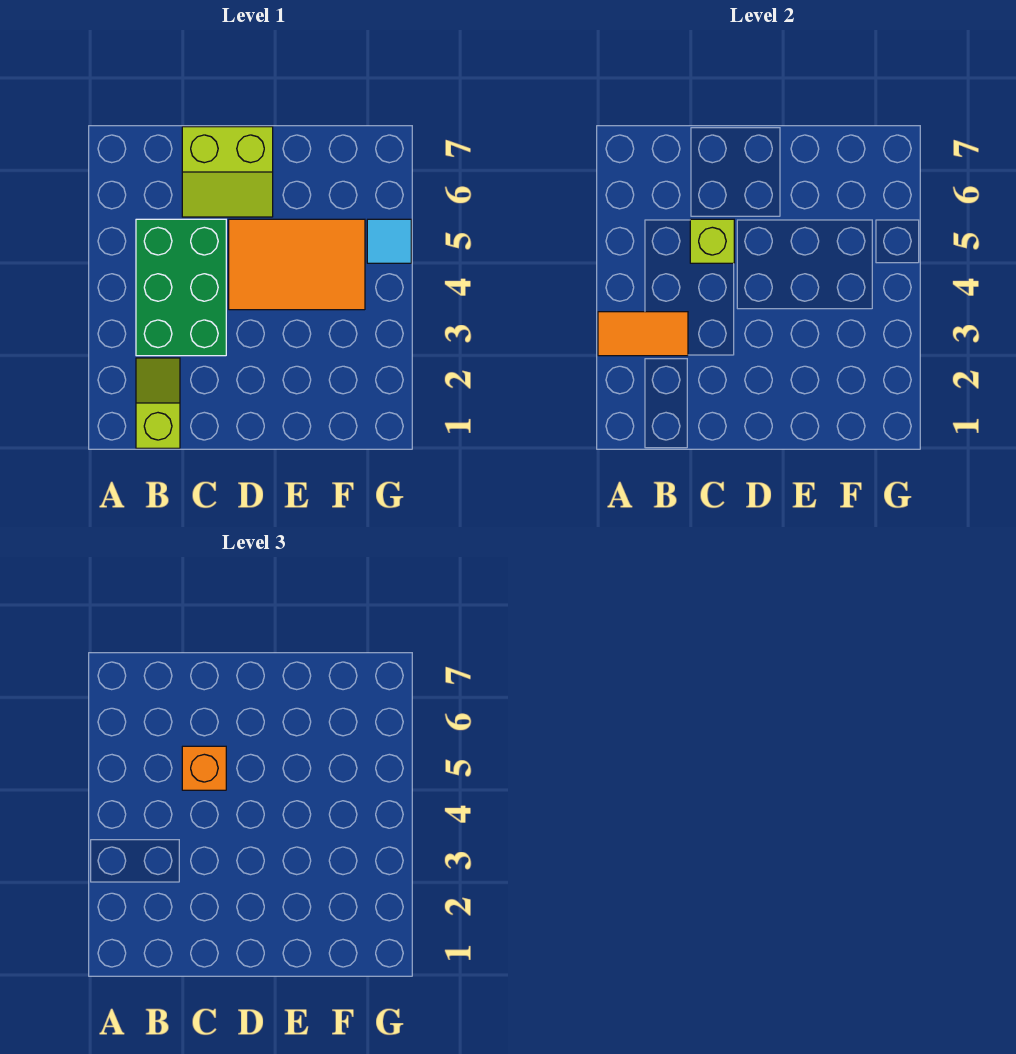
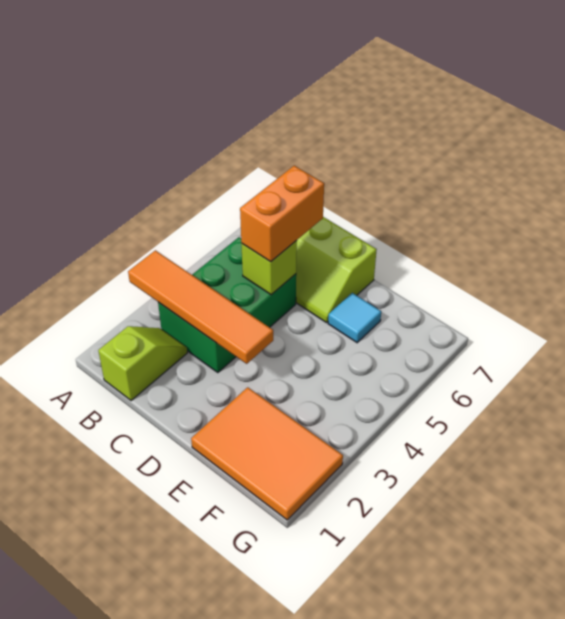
orange tile A3:B3 level 2 -> orange tile A3:D3 level 2
orange brick C5 level 3 -> orange brick C5:C6 level 3
orange tile D4:F5 level 1 -> orange tile E1:G2 level 1
cyan tile G5 level 1 -> cyan tile E6 level 1

